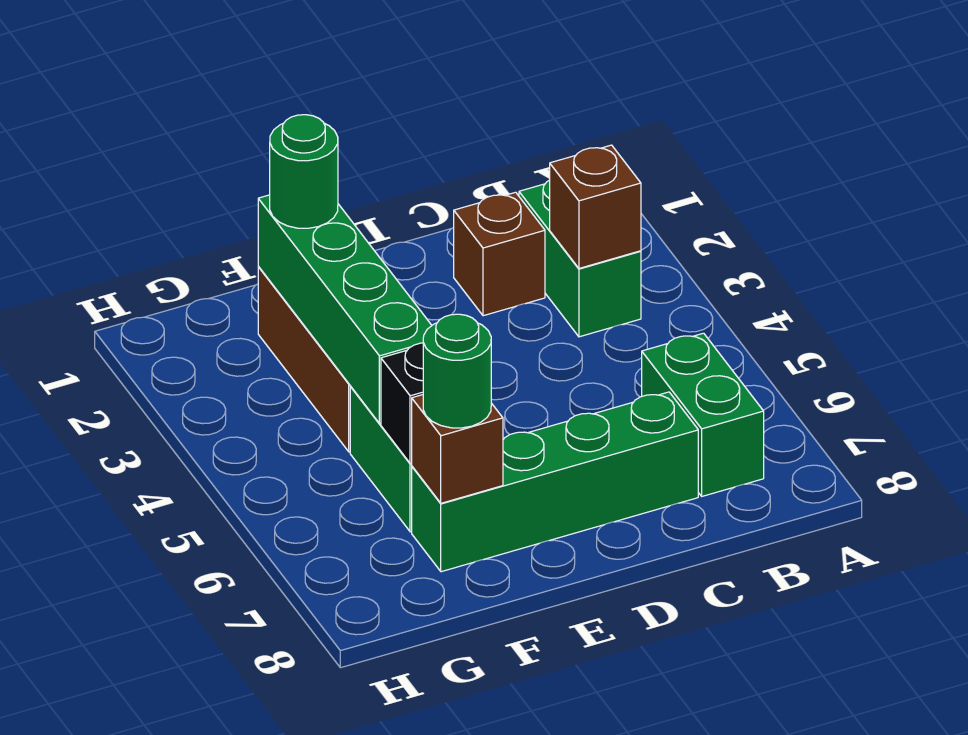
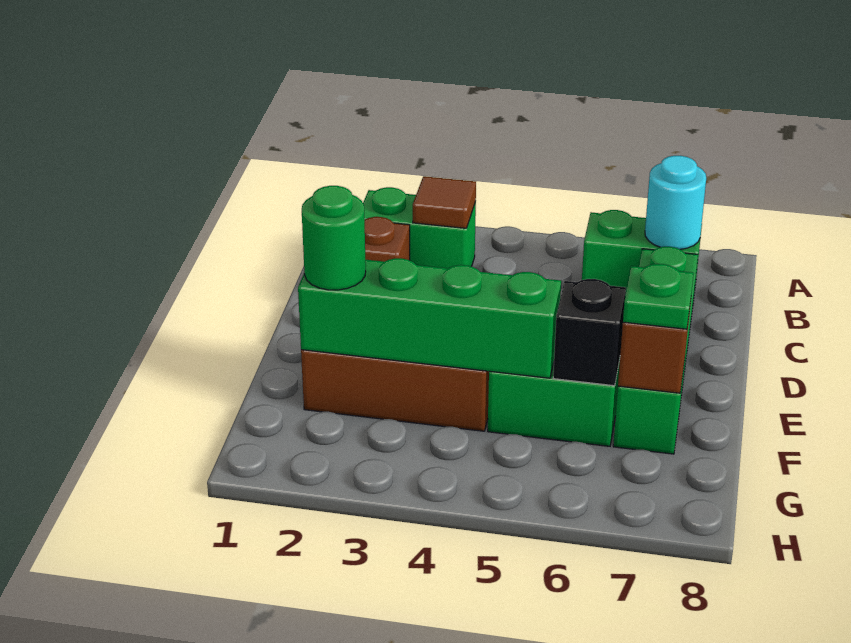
brown brick B3 level 2 -> brown tile B3 level 2
none -> cyan round brick B7 level 2
green round brick F7 level 3 -> green plate F7 level 3

